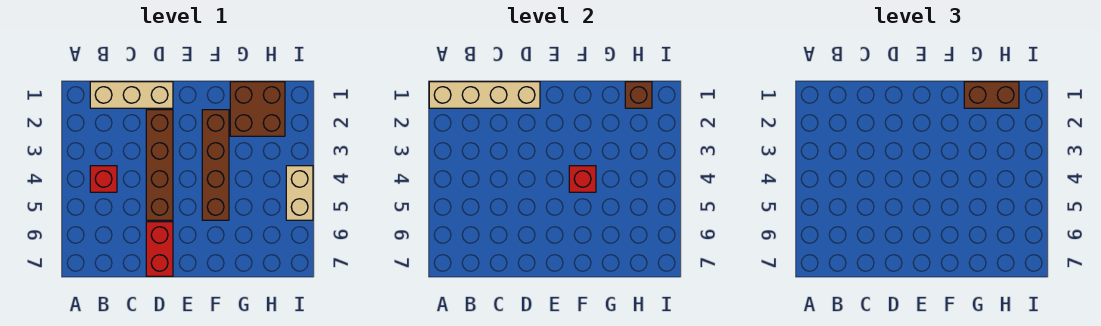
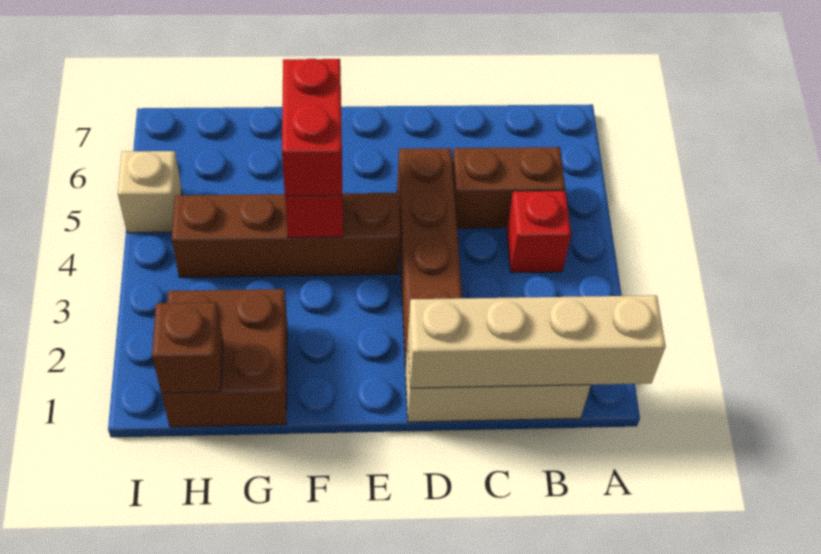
red brick D6:D7 level 1 -> red brick F4:F5 level 3
brown brick F2:F5 level 1 -> brown brick E4:H4 level 1
brown brick G1:H1 level 3 -> brown brick B5:C5 level 1
tan brick I4:I5 level 1 -> tan brick I5 level 1

